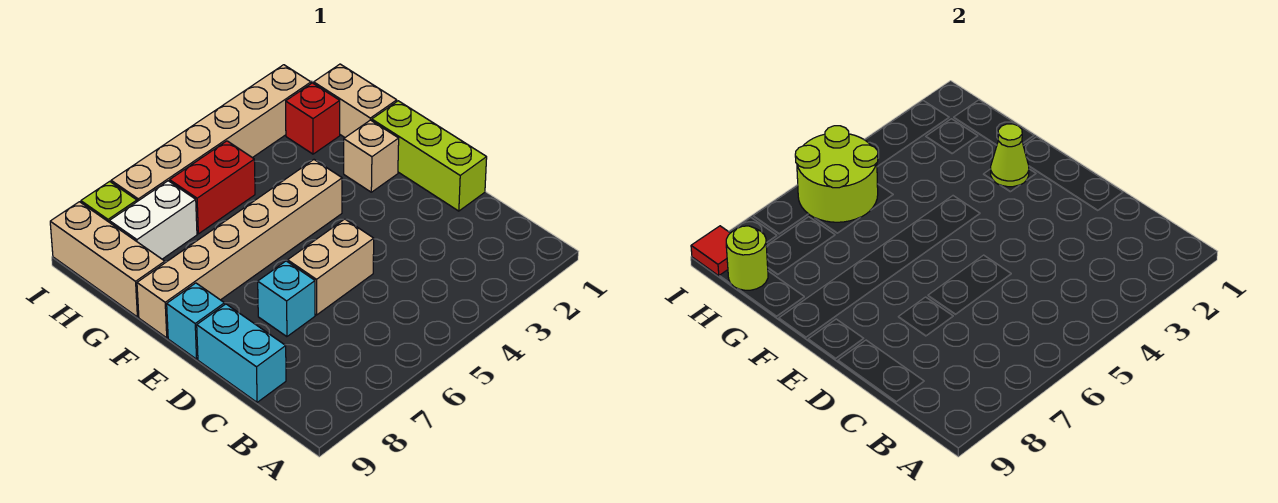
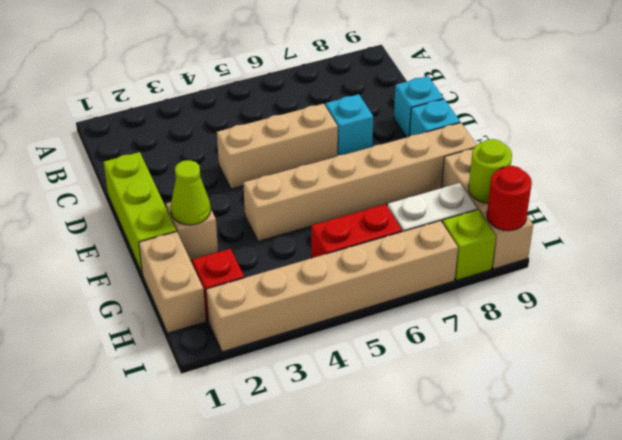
cyan brick C9:D9 level 1 -> cyan brick D9 level 1
tan brick D5:D6 level 1 -> tan brick D4:D6 level 1
lime round brick H5:I6 level 2 -> none
red tile I9 level 2 -> red round brick I9 level 2

